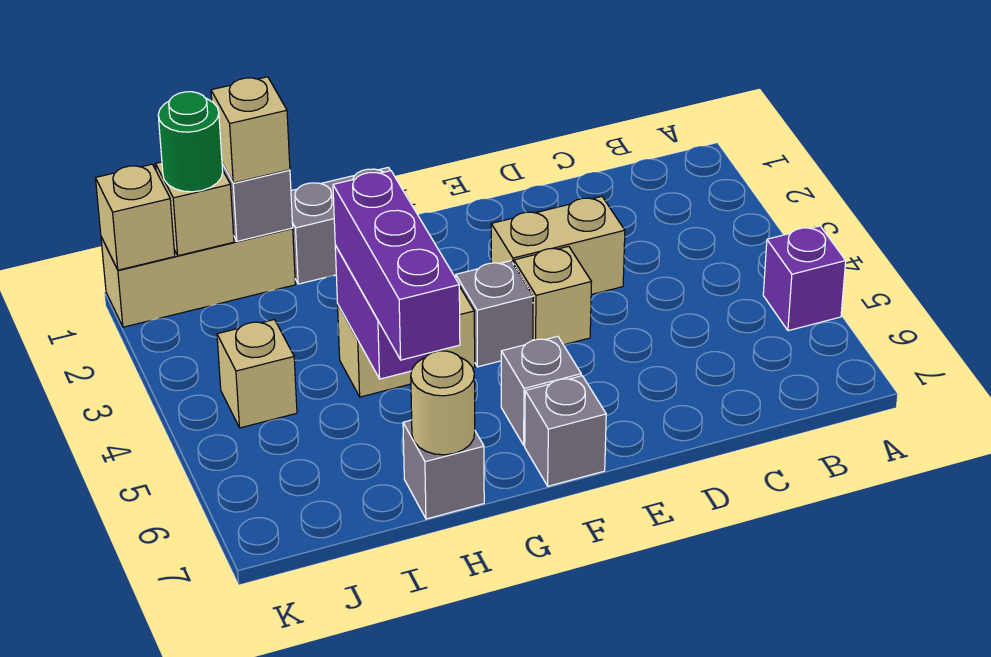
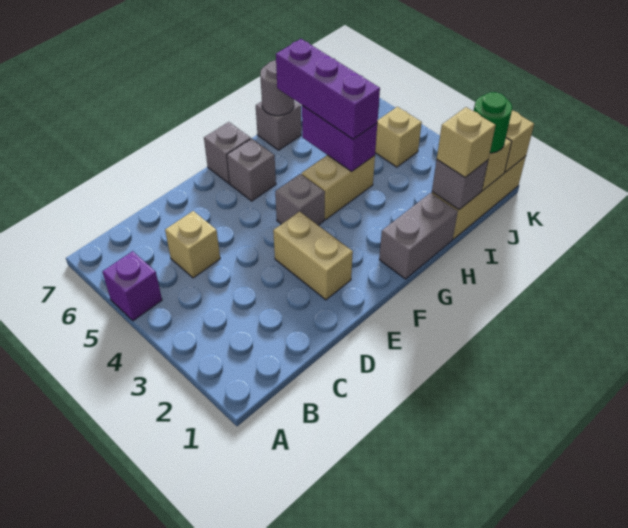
tan brick D3:E3 level 1 -> tan brick E2:E3 level 1
tan brick E4 level 1 -> tan brick C5 level 1
tan round brick H7 level 2 -> grey round brick H7 level 2

